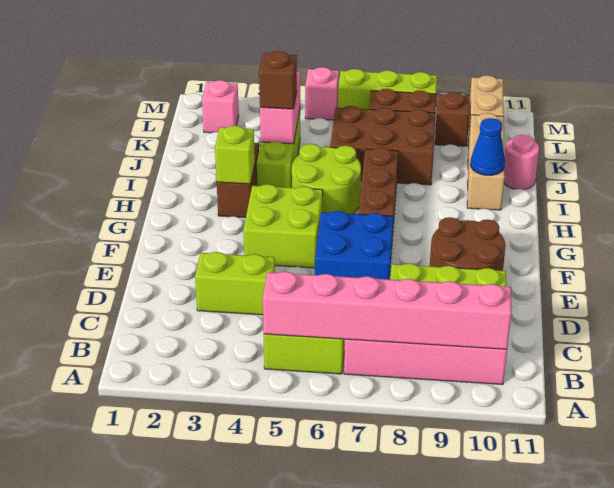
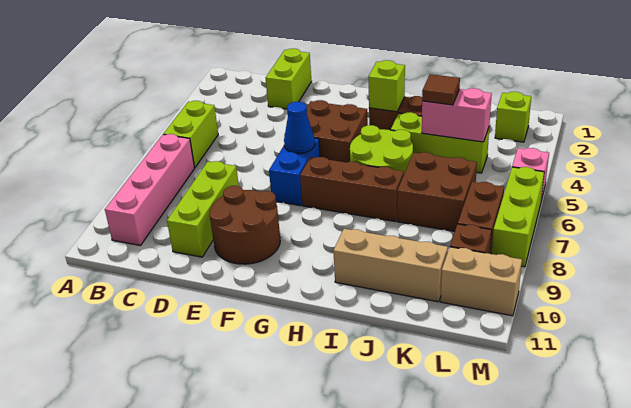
pink brick B5:B10 level 2 -> none
lime brick D3:D4 level 1 -> lime brick D1:D2 level 1
blue brick E6:F7 level 1 -> blue brick F6:F7 level 1
lime brick F4:G5 level 1 -> brown brick F4:G5 level 1
blue cone I10 level 2 -> blue cone F6 level 2
brown brick J4 level 3 -> brown tile J4 level 3
brown brick J6:K8 level 1 -> brown brick J6:K7 level 1
pink round brick J11 level 1 -> none
pink brick L2 level 1 -> lime brick L2 level 1

